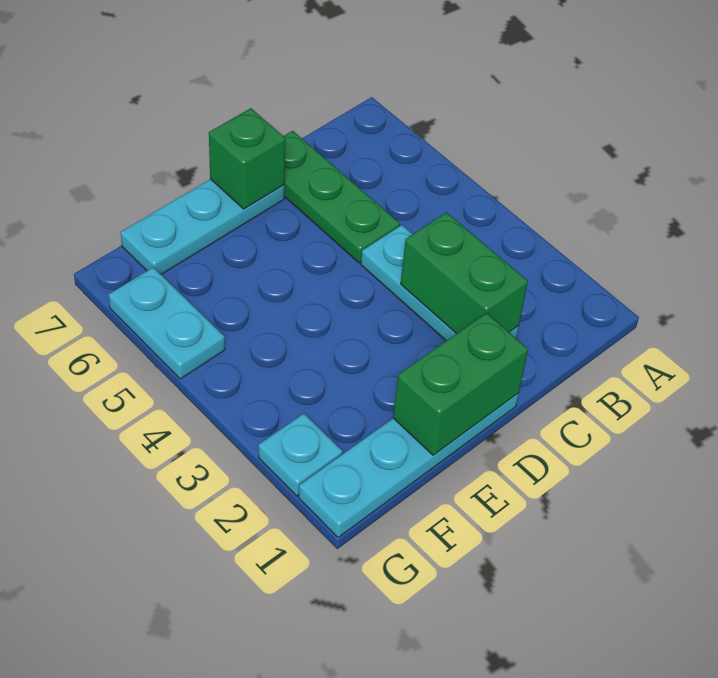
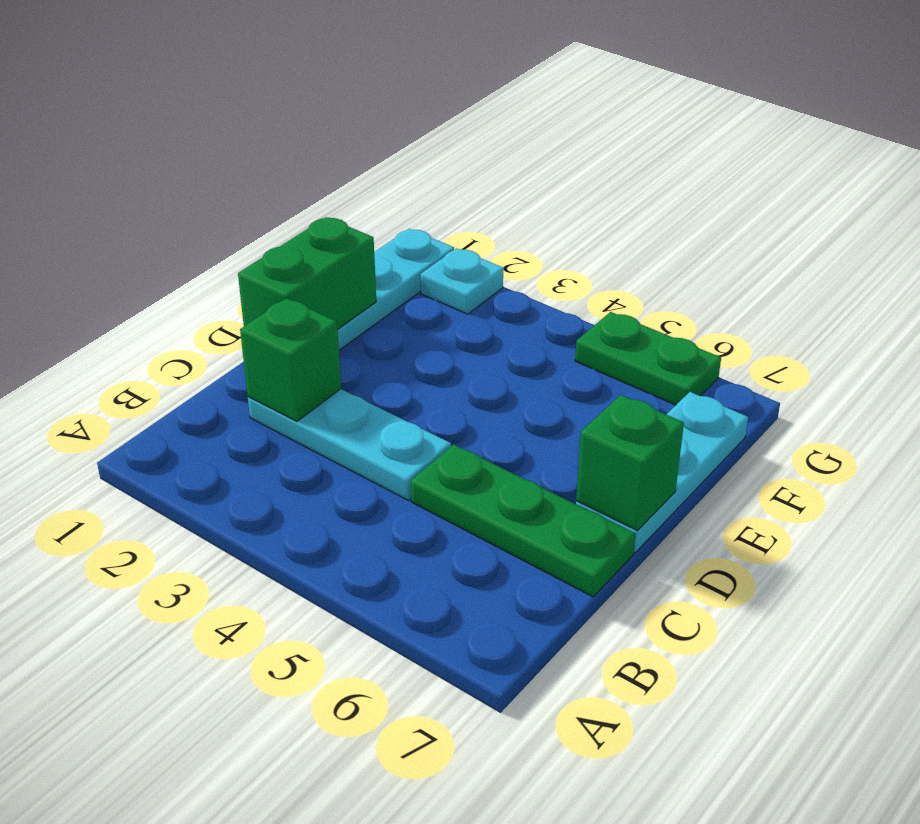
green brick C2:C3 level 2 -> green brick C2 level 2
cyan plate G5:G6 level 1 -> green plate G5:G6 level 1

